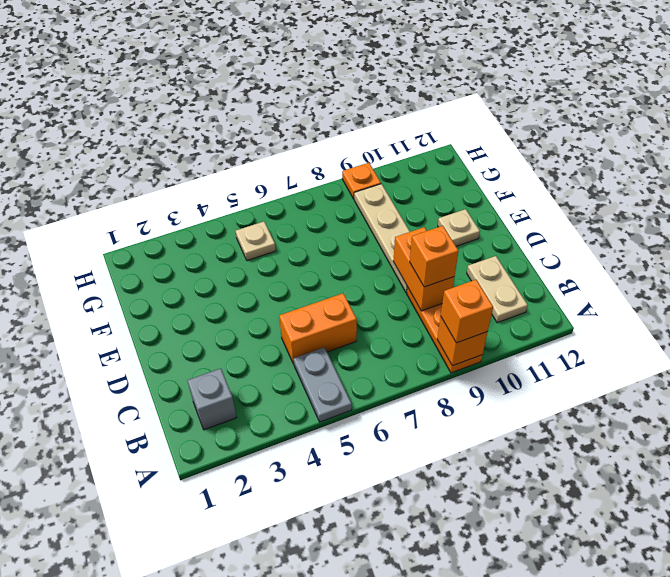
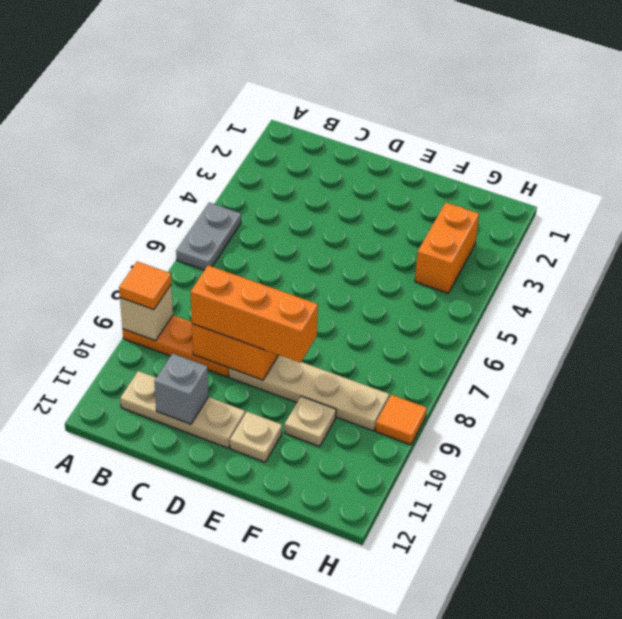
grey plate A5:B5 level 1 -> grey plate A5:A6 level 1
orange brick A9 level 2 -> tan brick A9 level 2
orange brick A9 level 3 -> orange tile A9 level 3
grey brick B2 level 1 -> grey brick C11 level 2
tan plate B11:C11 level 1 -> tan plate B11:D11 level 1
orange brick C5:C6 level 1 -> orange brick G3:G4 level 1
orange brick C9 level 3 -> orange brick C9:E9 level 3
tan plate G5 level 1 -> tan plate F10 level 1
orange plate H9 level 1 -> orange tile H9 level 1

